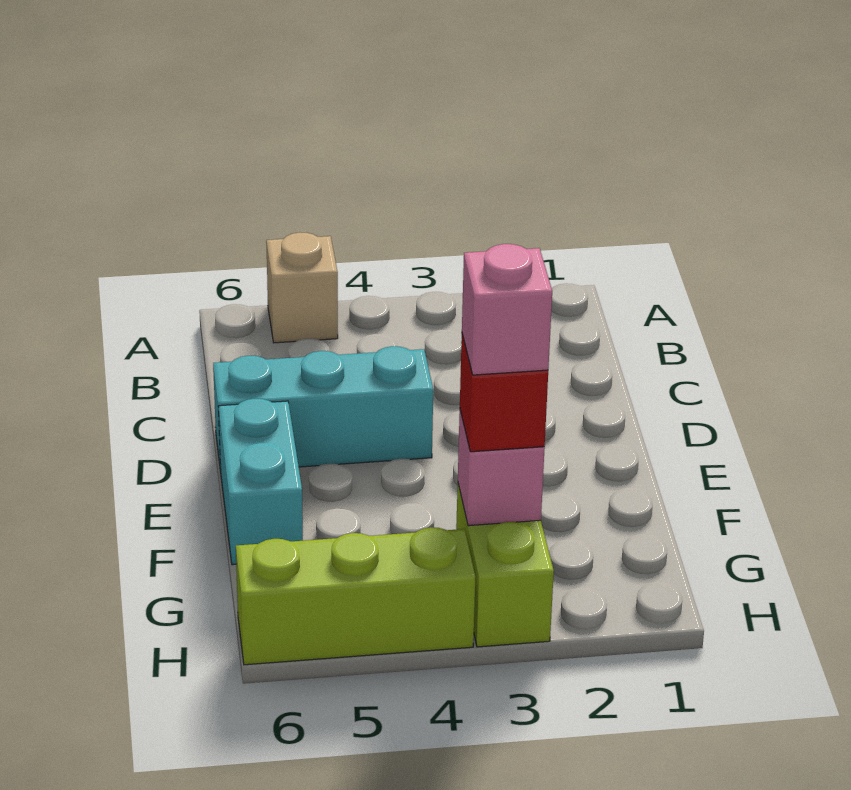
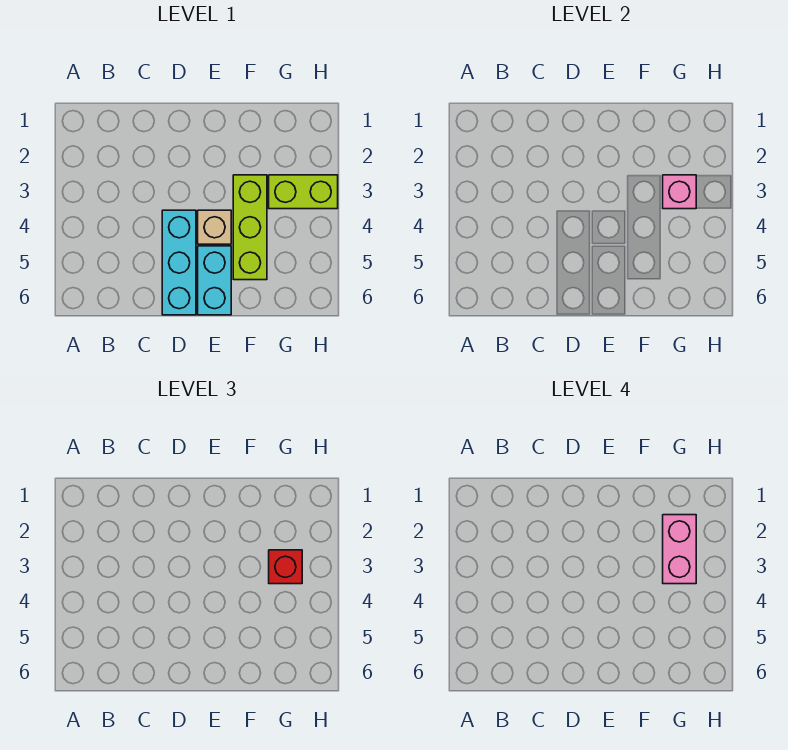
tan brick A5 level 1 -> tan brick E4 level 1
cyan brick E6:F6 level 1 -> cyan brick E5:E6 level 1
pink brick G3 level 4 -> pink brick G2:G3 level 4
lime brick H4:H6 level 1 -> lime brick F3:F5 level 1

